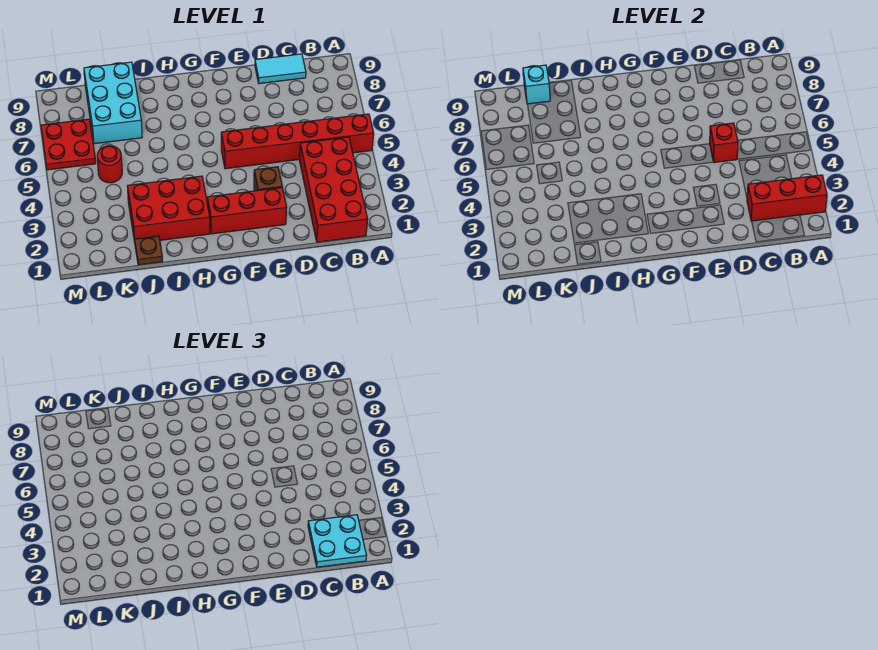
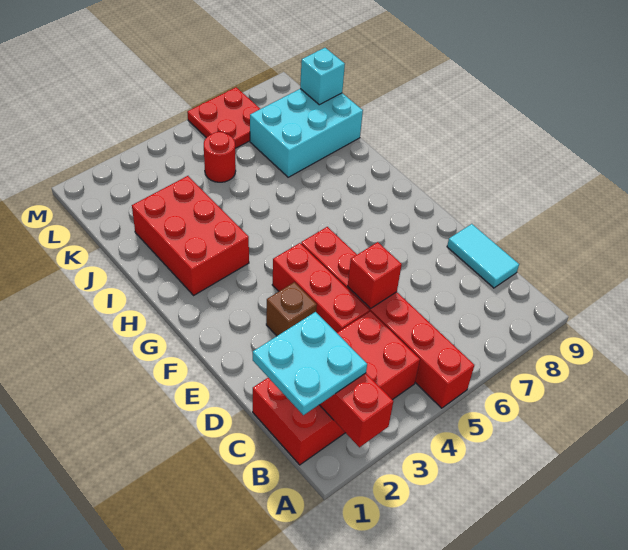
red brick E2:G2 level 1 -> red brick D4:F4 level 1
brown plate J1 level 1 -> none

